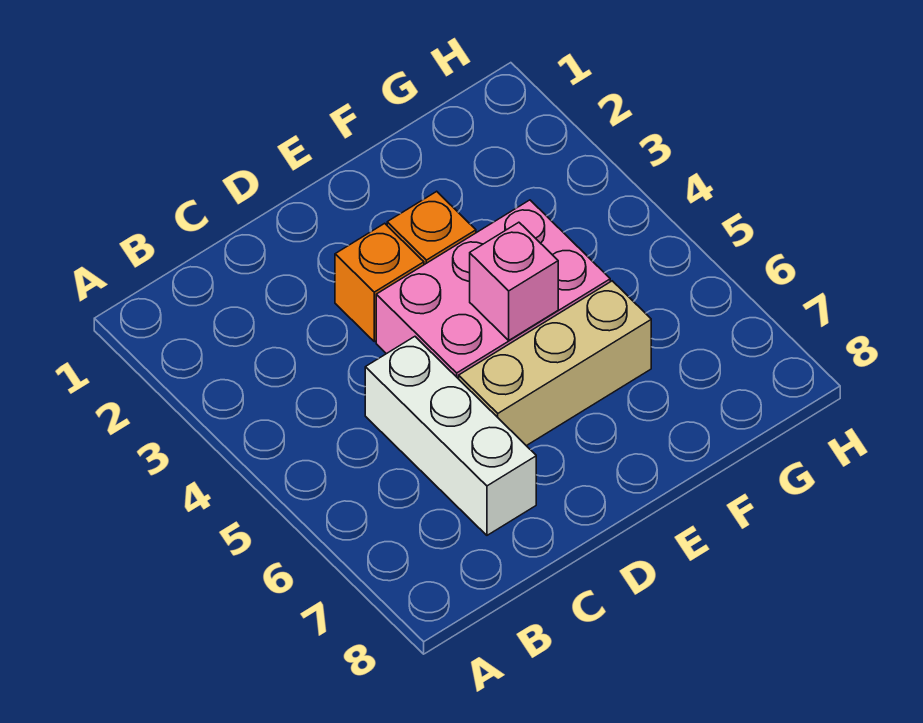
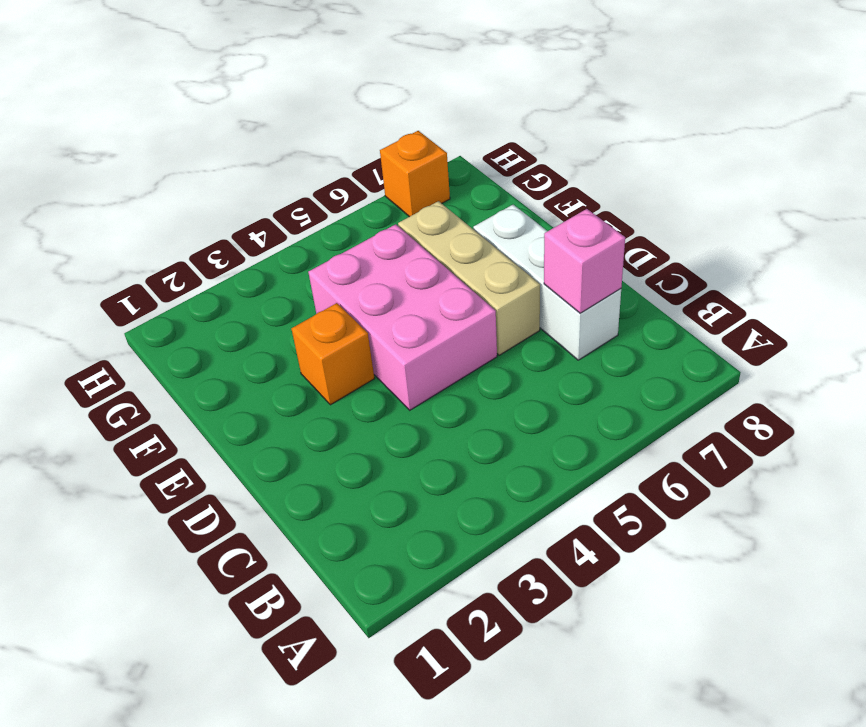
white brick C5:C7 level 1 -> white brick C7:E7 level 1
orange brick D3 level 1 -> orange brick H7 level 1
pink brick E5 level 2 -> pink brick C7 level 2

